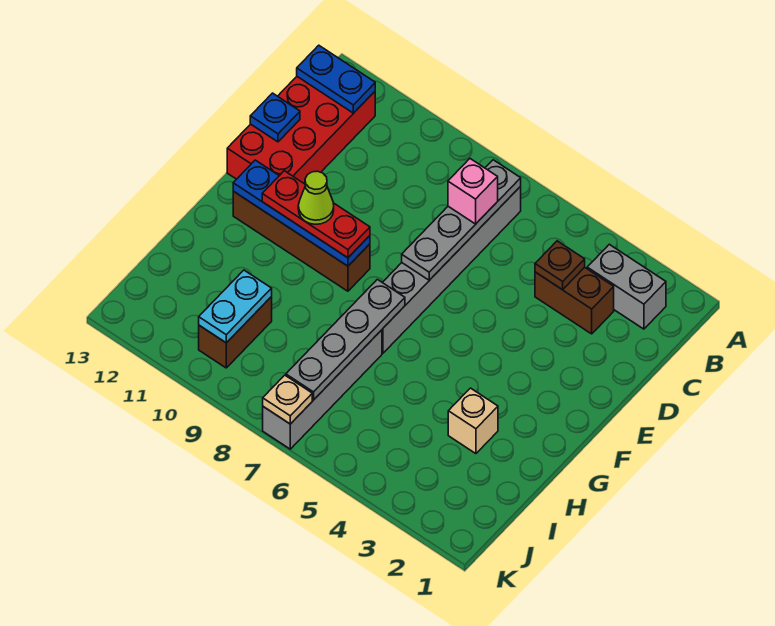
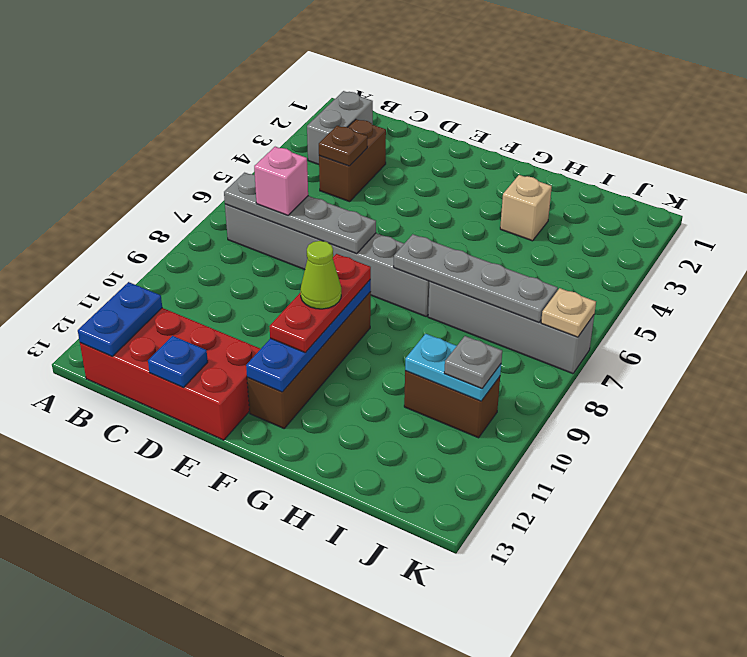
none -> grey plate J10 level 3

